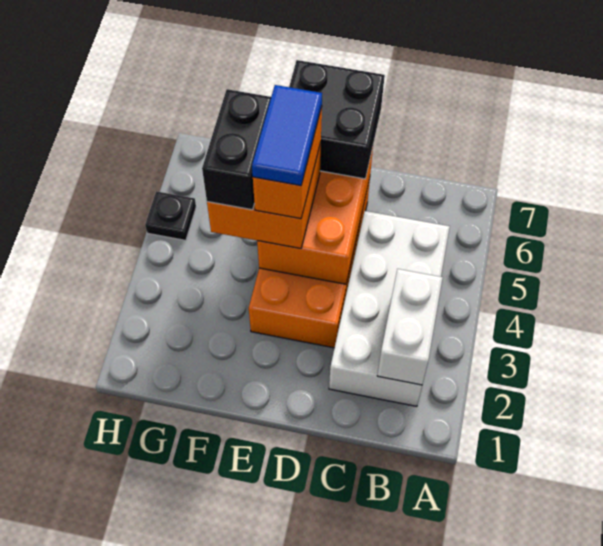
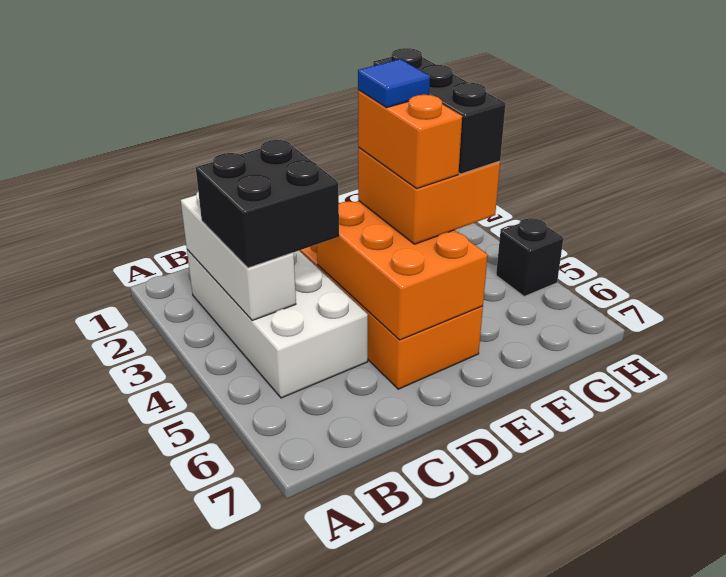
white brick B2:B3 level 2 -> white brick B2:B4 level 2
black brick D6:E7 level 3 -> black brick B3:C4 level 3
blue tile E4:E5 level 5 -> blue tile E4 level 5
black brick F4:F5 level 4 -> black brick F3:F5 level 4
black plate H5 level 1 -> black brick H5 level 1

